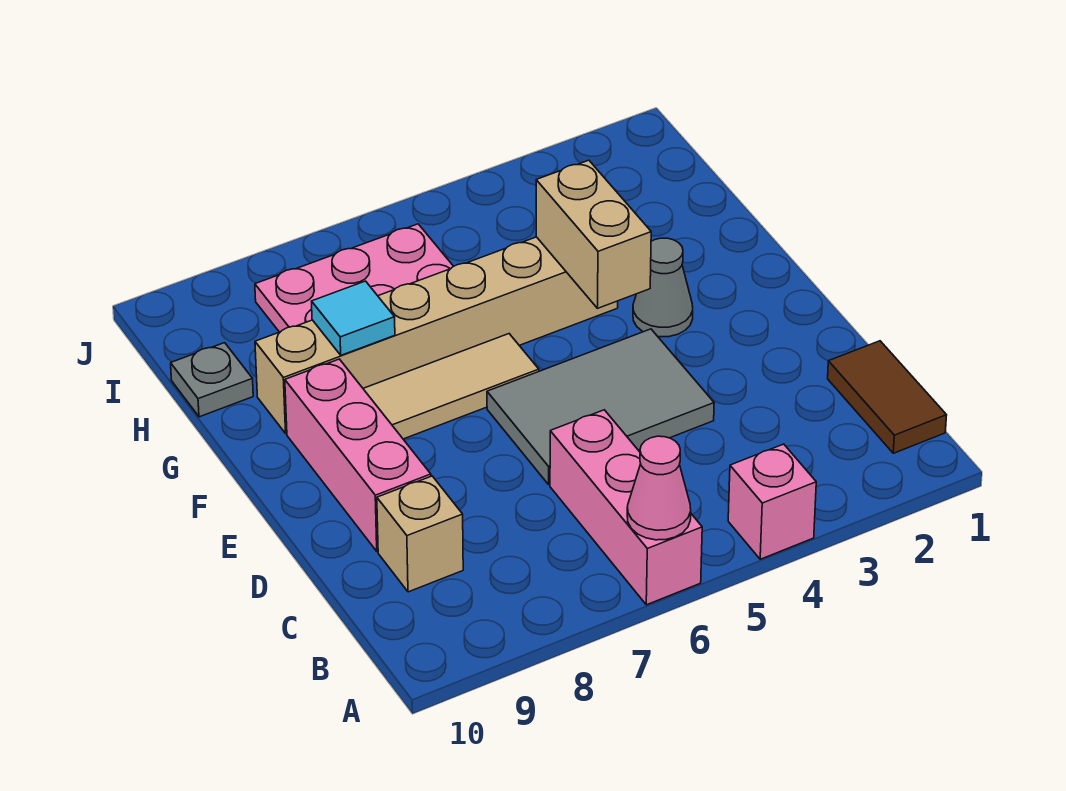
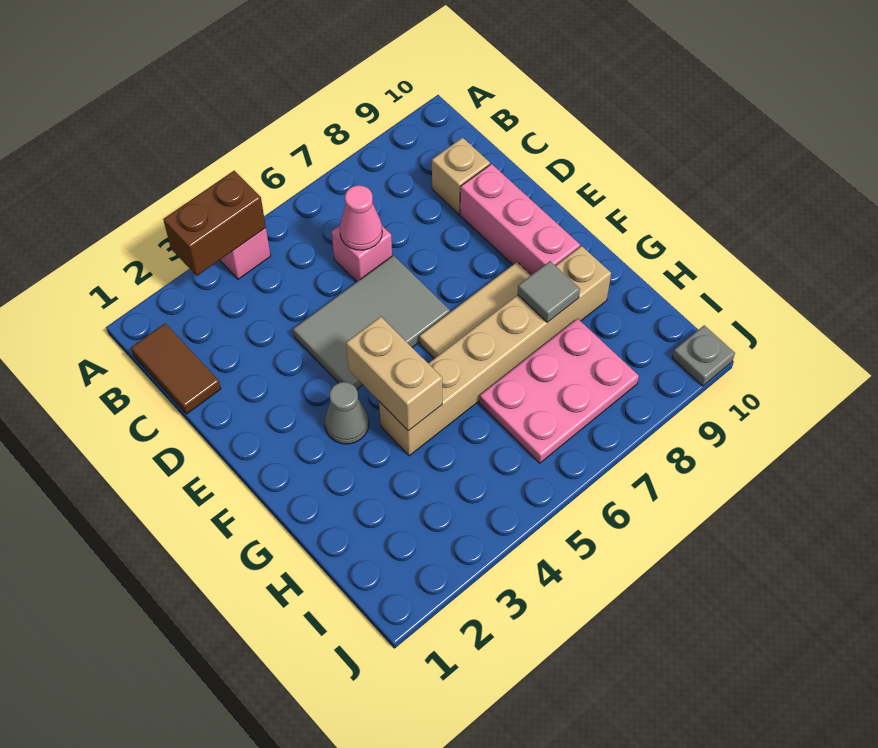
none -> brown brick A3:A4 level 2
pink brick A6:C6 level 1 -> pink brick C6 level 1
pink cone A6 level 2 -> pink cone C6 level 2
cyan tile G8 level 2 -> grey tile G8 level 2
grey plate H10 level 1 -> grey plate J10 level 1

